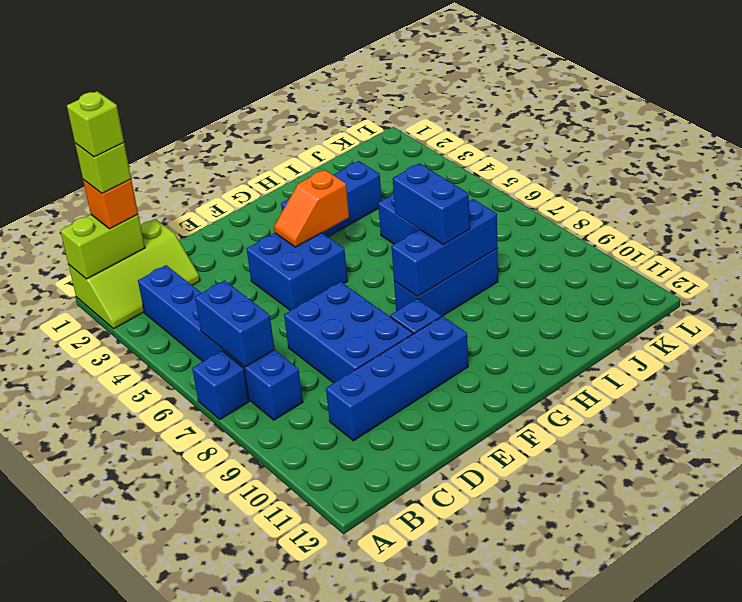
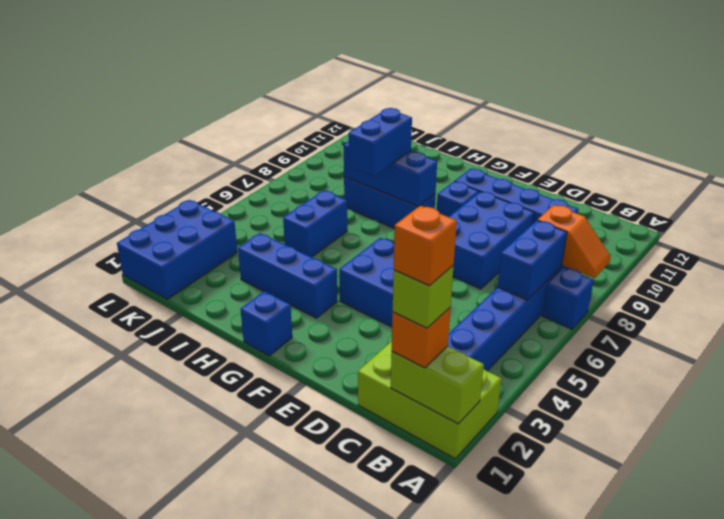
lime slope A1:C2 level 1 top 1 -> lime brick A1:C2 level 1
lime brick B1 level 5 -> orange brick B1 level 5
orange slope F4:G4 level 2 top G -> orange slope A8:B8 level 2 top B
none -> blue brick G1 level 1
none -> blue brick K1:L3 level 1

